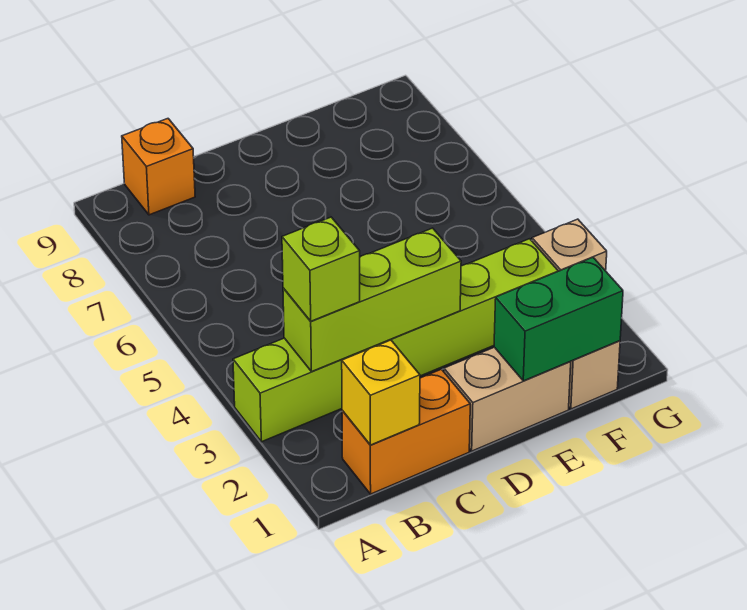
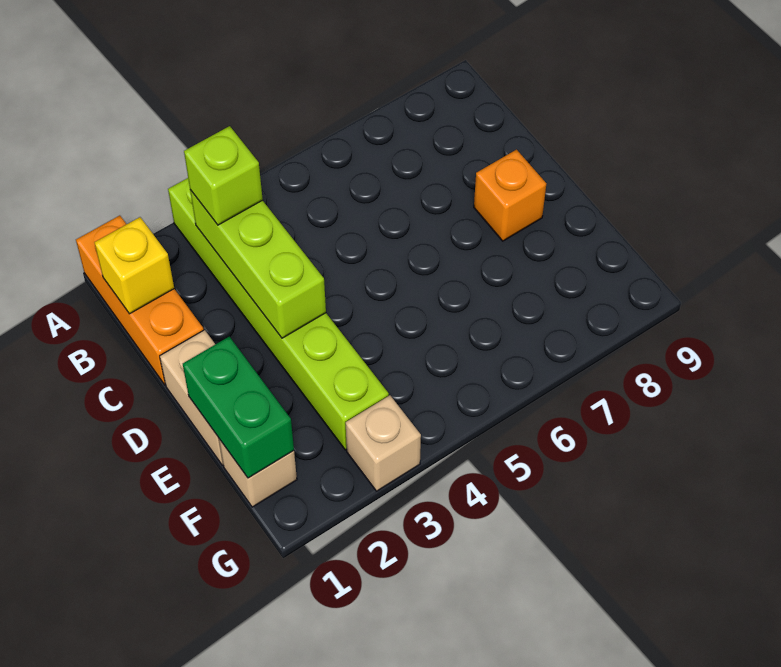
orange brick B1:C1 level 1 -> orange brick A1:C1 level 1
orange brick B9 level 1 -> orange brick D8 level 1

